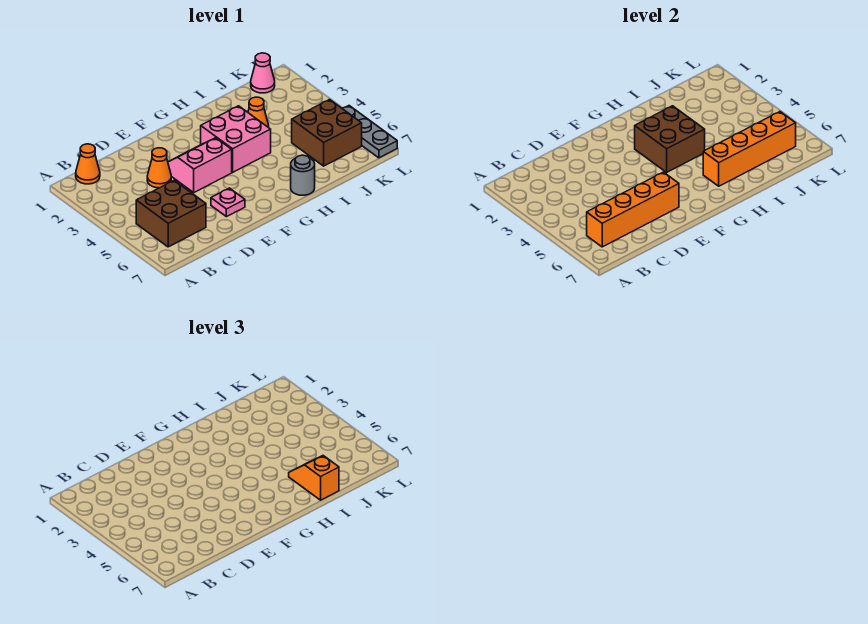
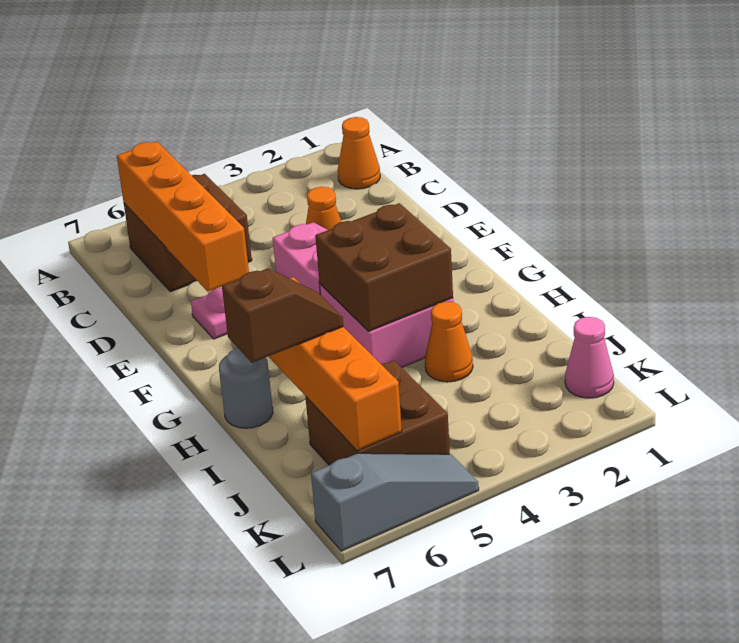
orange slope I6:I7 level 3 top 7 -> brown slope I6:I7 level 3 top 7
grey plate L5:L7 level 1 -> grey slope L5:L7 level 1 top 7

